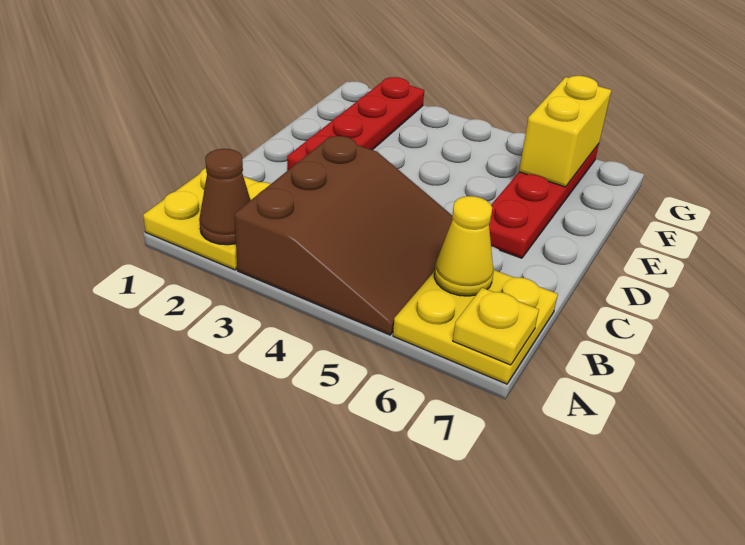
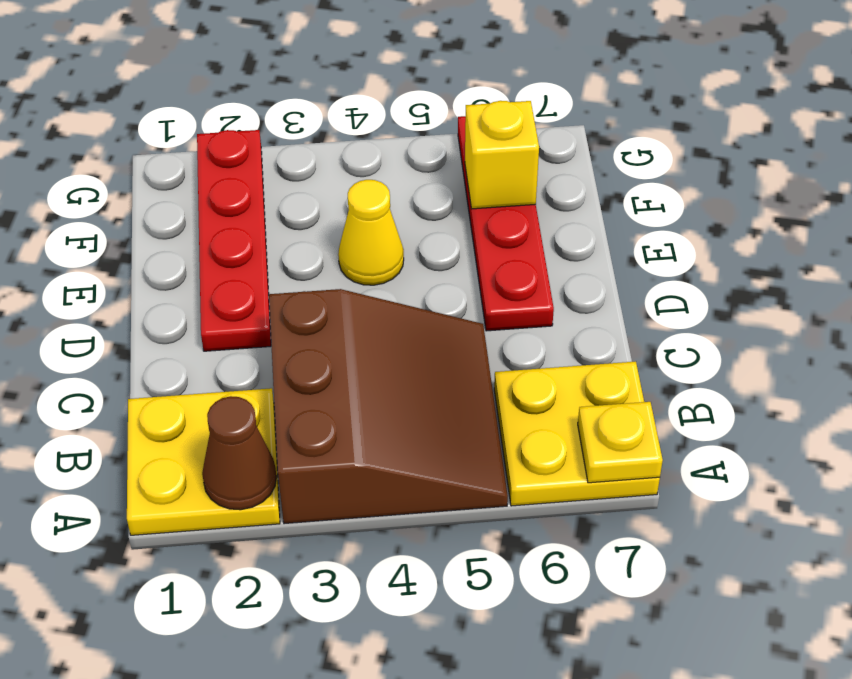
yellow cone B6 level 2 -> yellow cone E4 level 1
yellow brick F6:G6 level 2 -> yellow brick F6 level 2

